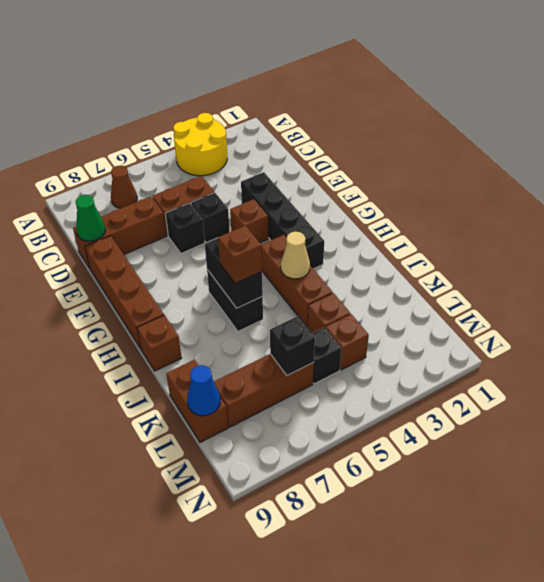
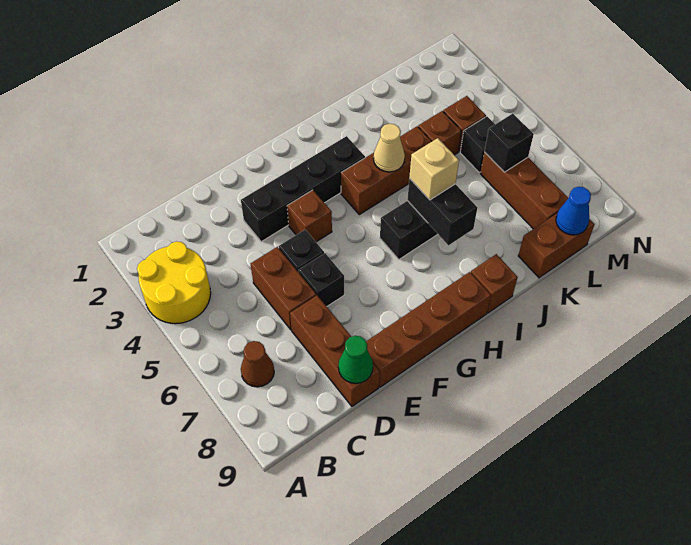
black brick H6:I6 level 2 -> black brick I6:I7 level 2
brown brick I6 level 3 -> tan brick I6 level 3

